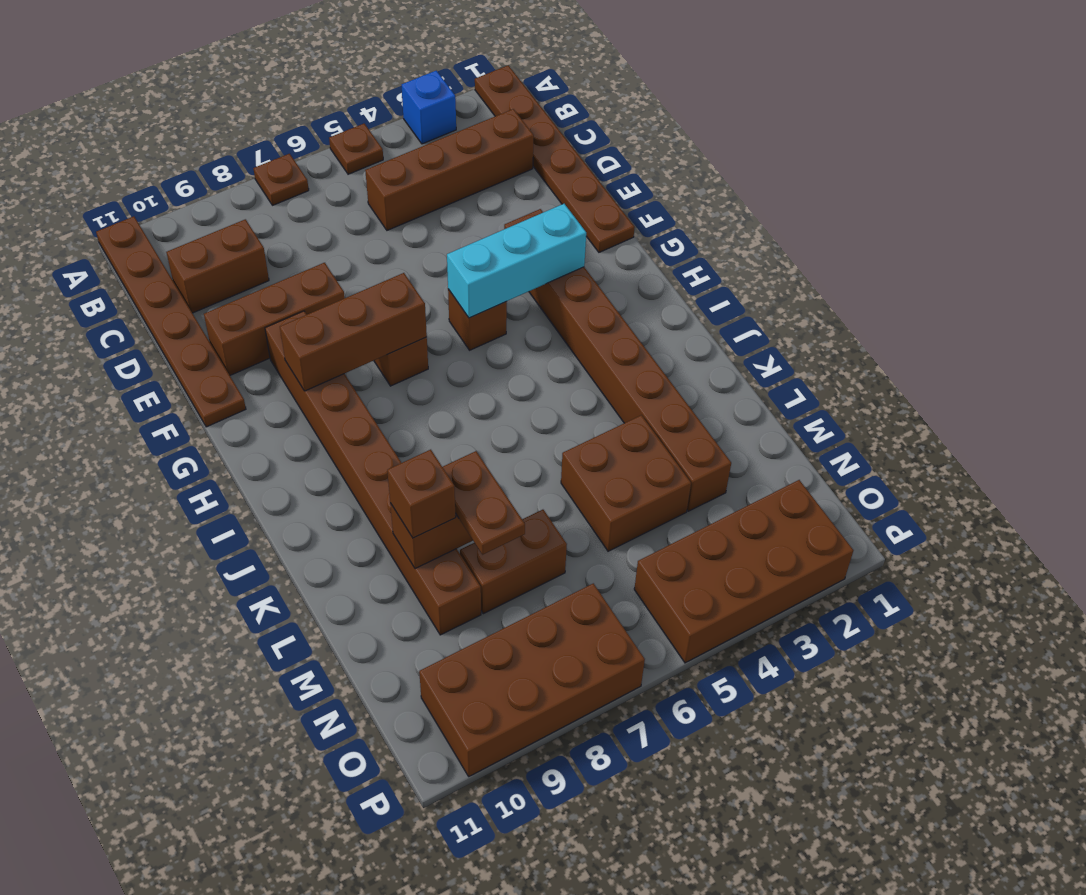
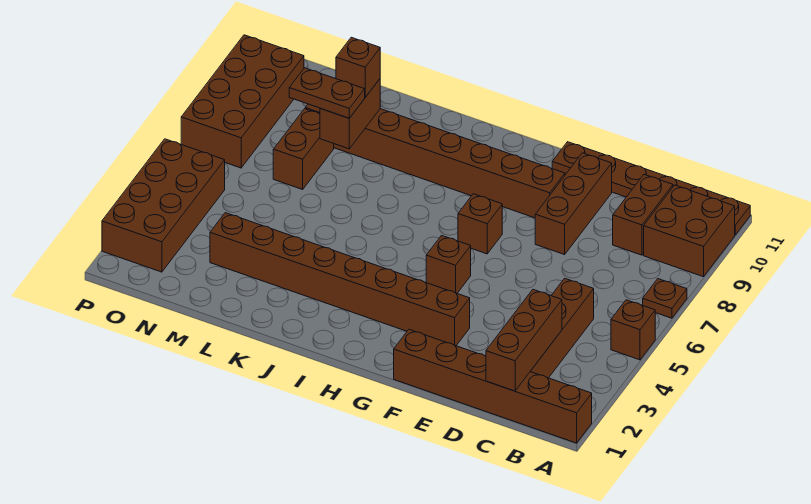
brown plate A1:F1 level 1 -> brown brick A1:F1 level 1
blue brick A3 level 1 -> none
brown plate A5 level 1 -> brown brick A5 level 1
cyan brick G3:G5 level 2 -> none
brown brick G7:G9 level 2 -> brown brick C1:C3 level 2
brown brick L4:M5 level 1 -> brown brick A9:B10 level 1

